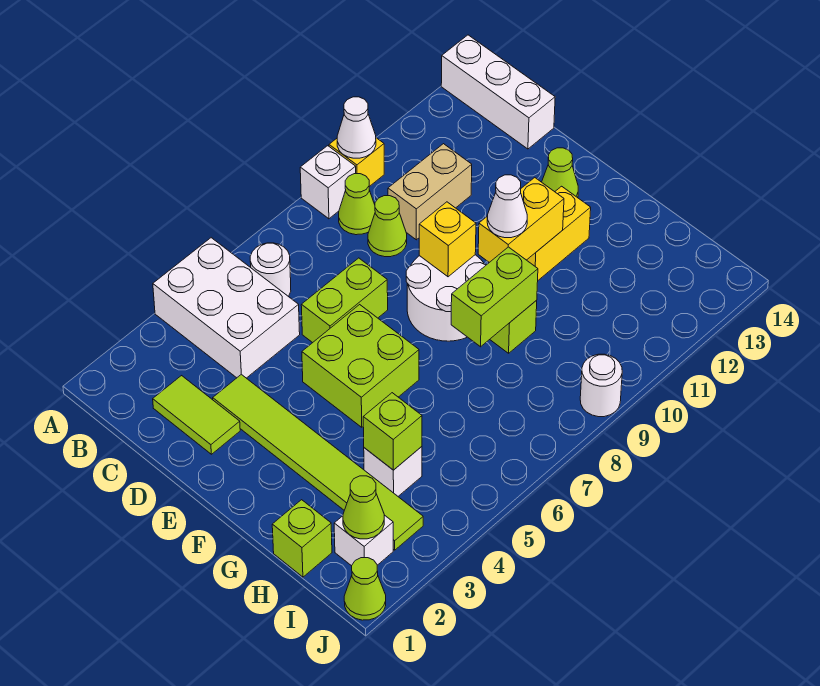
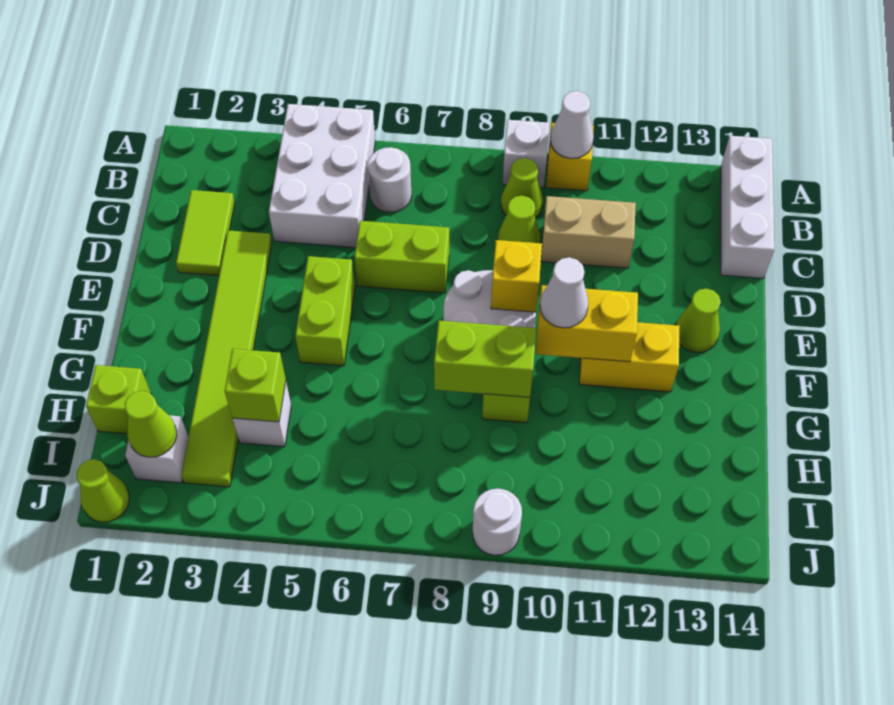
lime brick E5:F6 level 1 -> lime brick E5:F5 level 1

